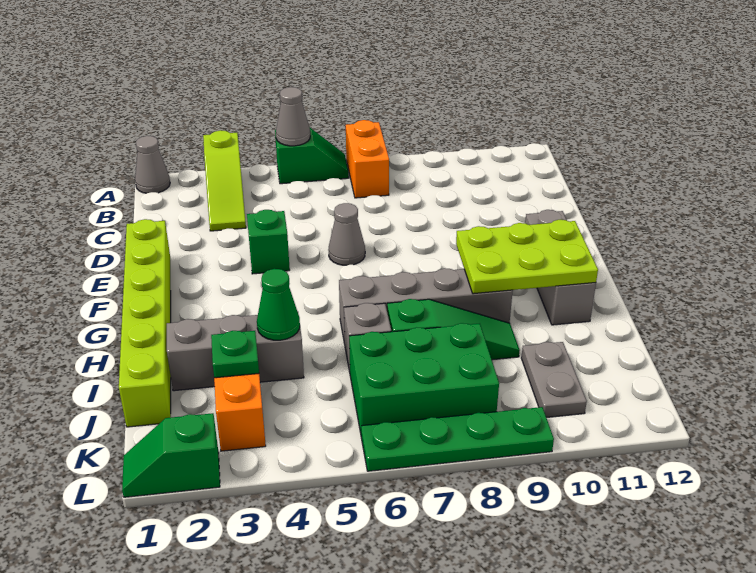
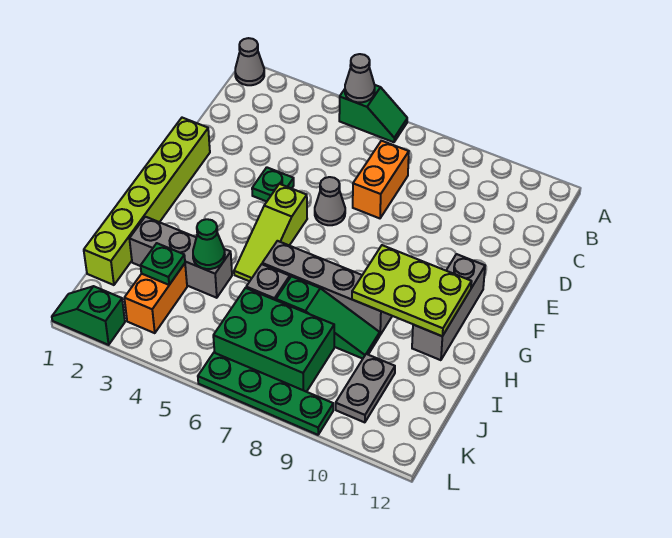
lime slope A3:C3 level 1 top A -> lime slope F5:H5 level 1 top F
orange brick A7:B7 level 1 -> orange brick C7:D7 level 1
green brick E4 level 1 -> green plate E4 level 1

